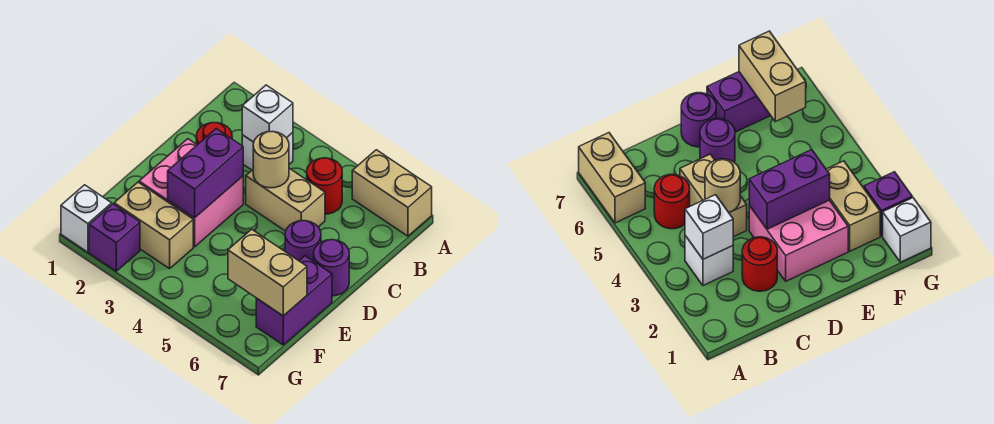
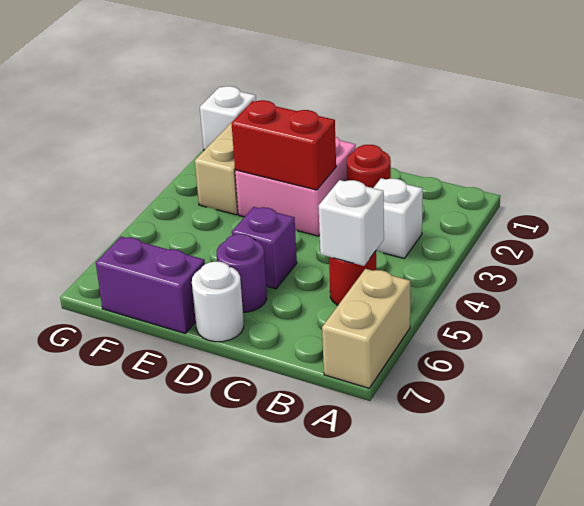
white brick B3 level 2 -> white brick B5 level 2
tan brick C4:C5 level 1 -> none
tan round brick C4 level 2 -> none
purple brick D3:E3 level 2 -> red brick D3:E3 level 2
purple round brick D7 level 1 -> white round brick D7 level 1
tan brick F6:F7 level 2 -> none
purple brick G2 level 1 -> purple brick D5 level 1

